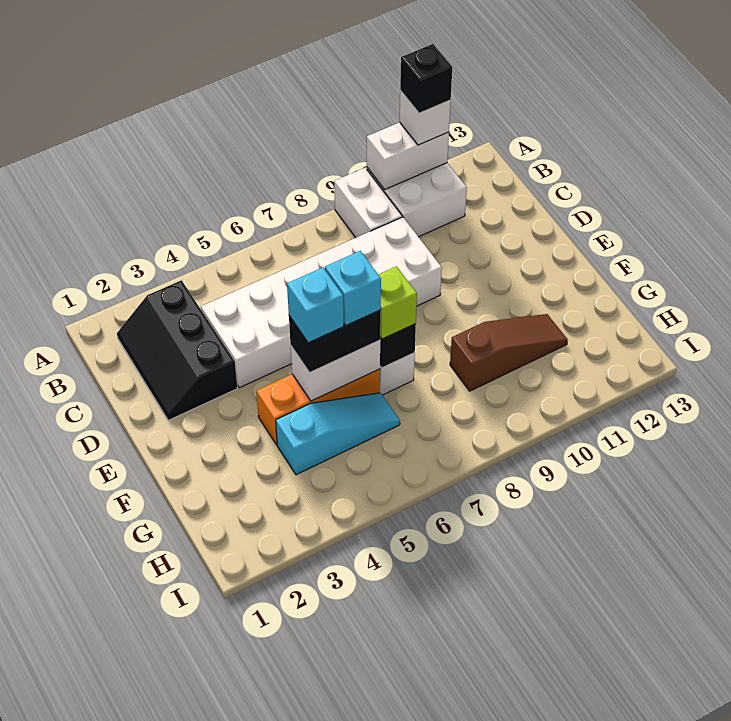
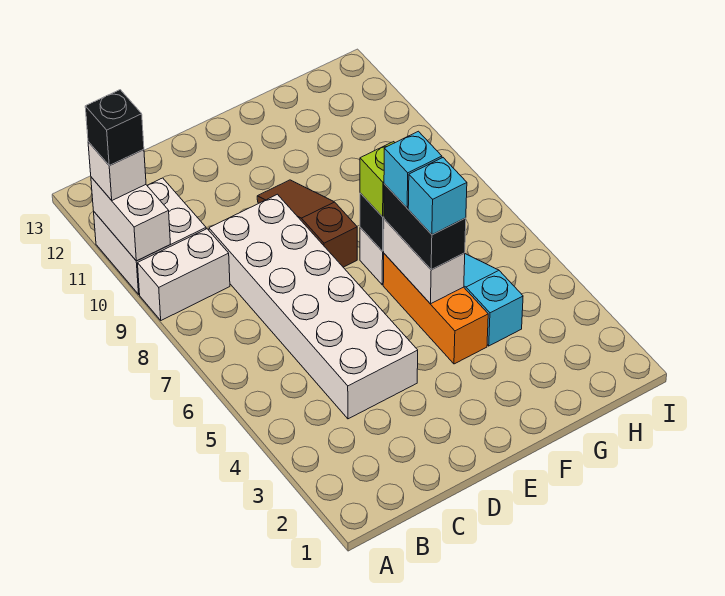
black slope B2:D3 level 1 top 3 -> none
brown slope G9:G11 level 1 top 9 -> brown slope E8:E10 level 1 top 8

